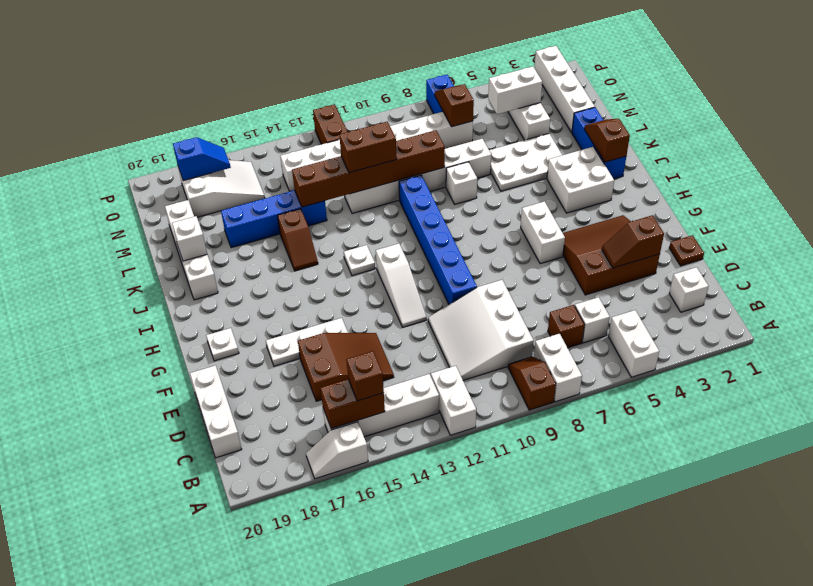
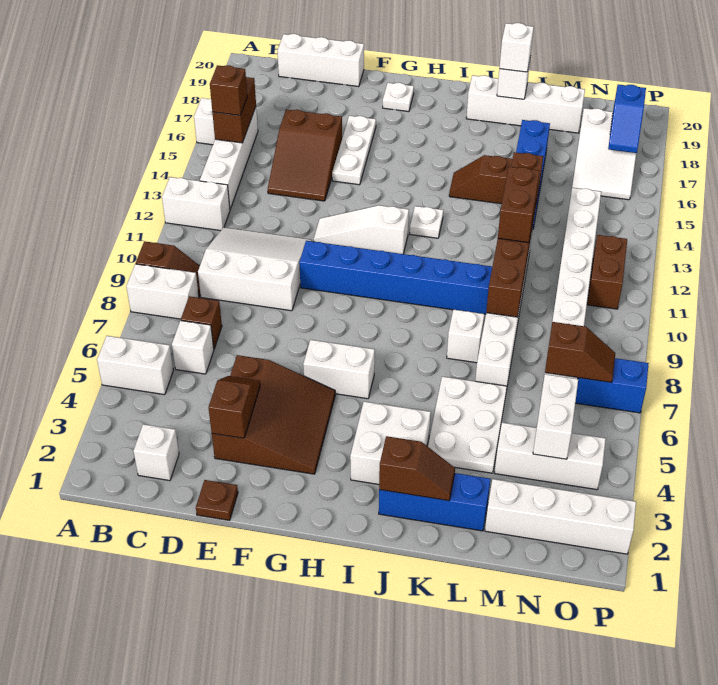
none -> white brick K19 level 3
brown brick O12:P12 level 1 -> brown brick O11:O12 level 1

